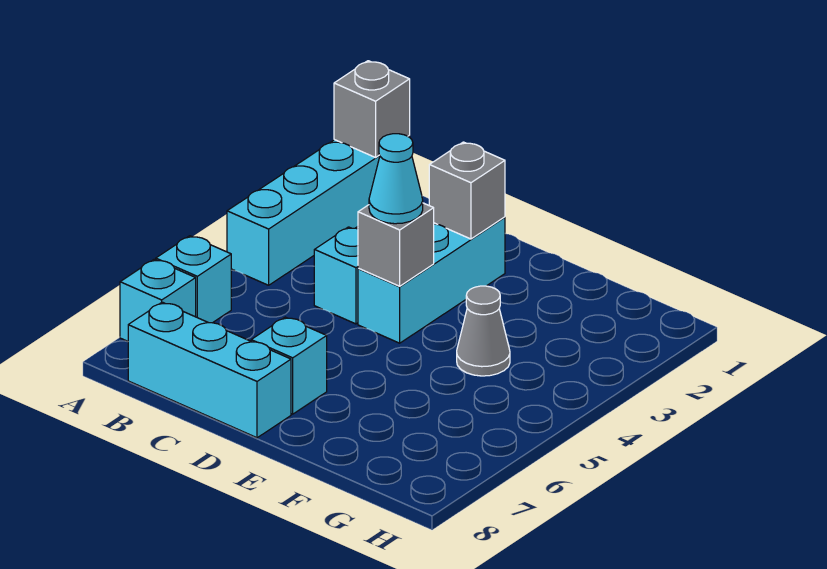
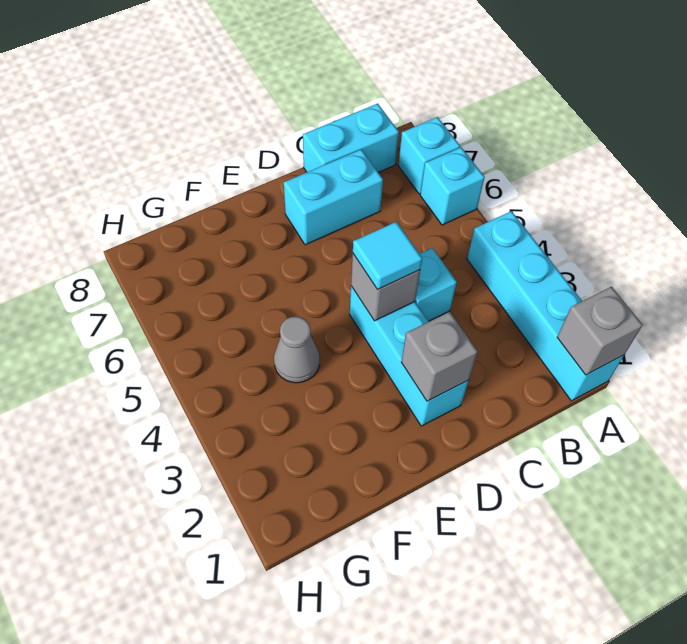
cyan brick B8:D8 level 1 -> cyan brick B8:C8 level 1
cyan cone D4 level 3 -> cyan tile D4 level 3
cyan brick D7 level 1 -> cyan brick C7:D7 level 1

